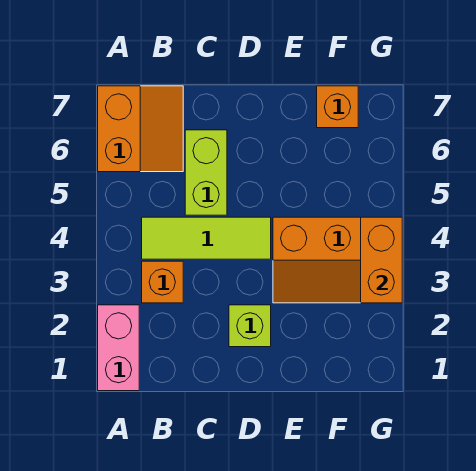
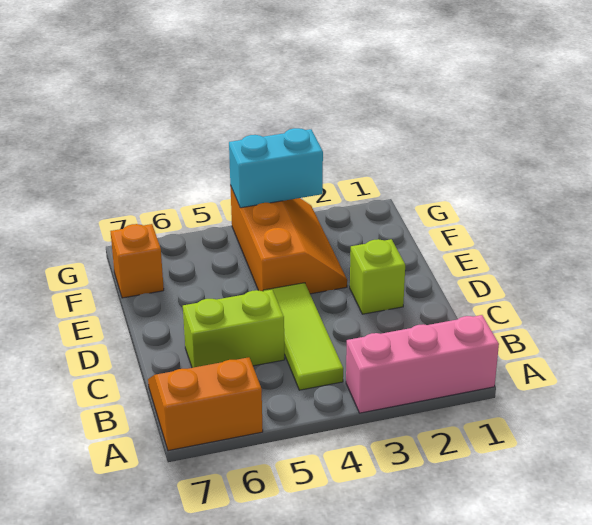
pink brick A1:A2 level 1 -> pink brick A1:A3 level 1
orange brick B3 level 1 -> none
orange brick G3:G4 level 2 -> cyan brick G3:G4 level 2

